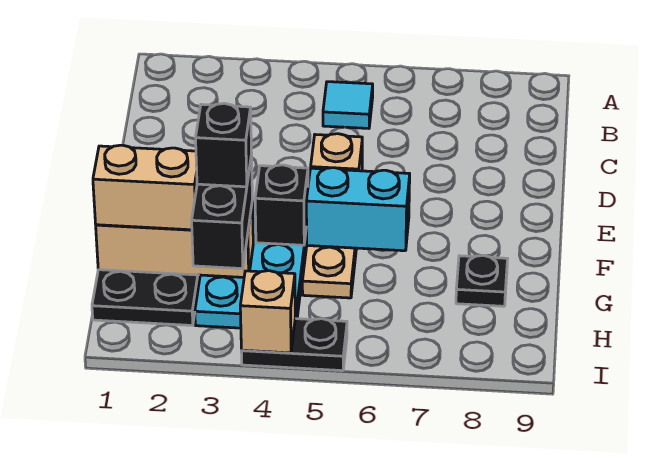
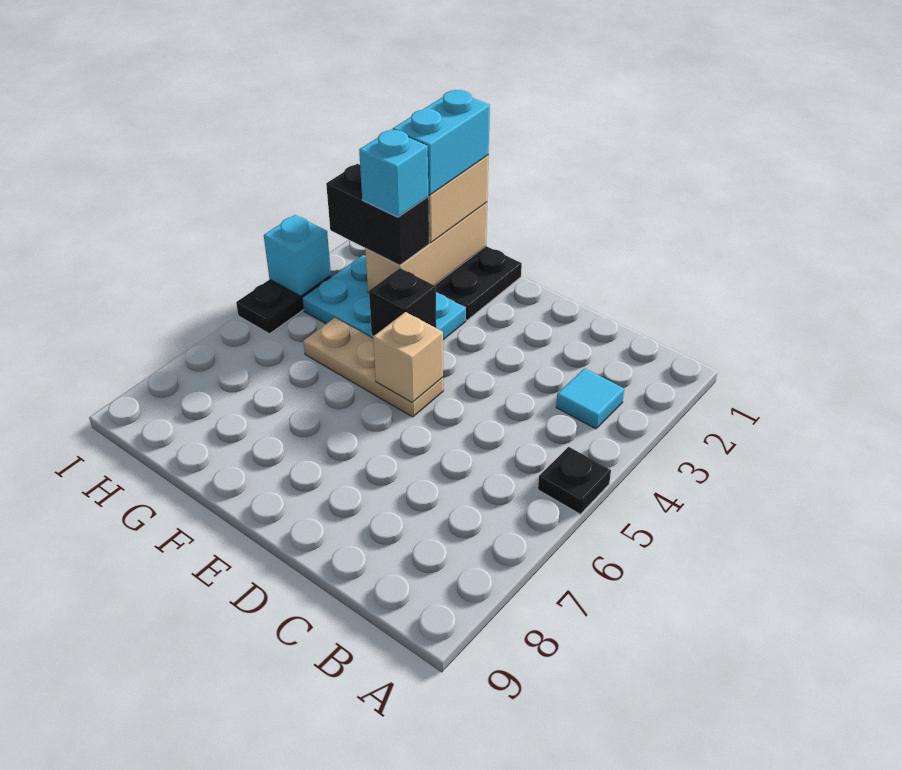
cyan tile B5 level 1 -> cyan tile B3 level 1
cyan brick F5:F6 level 2 -> cyan brick G1:G2 level 4
black brick G3 level 4 -> cyan brick G3 level 4
black plate G8 level 1 -> black plate A5 level 1
tan brick I4 level 2 -> cyan brick I4 level 2

